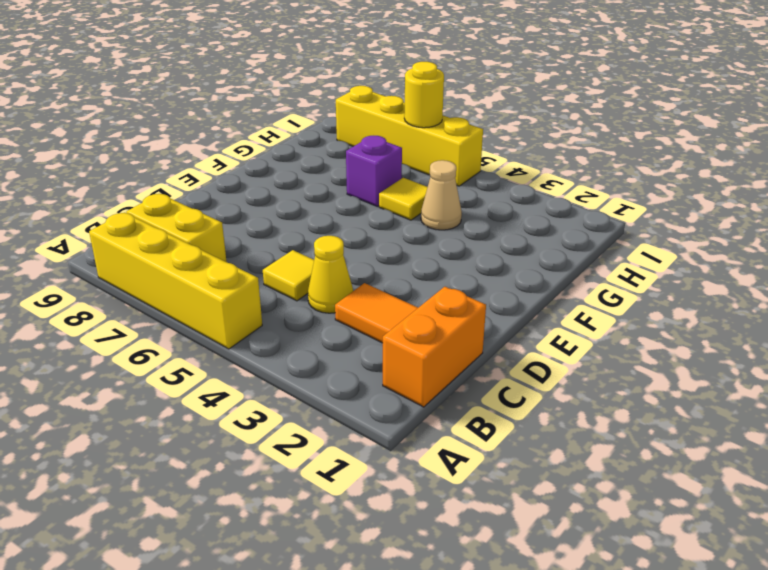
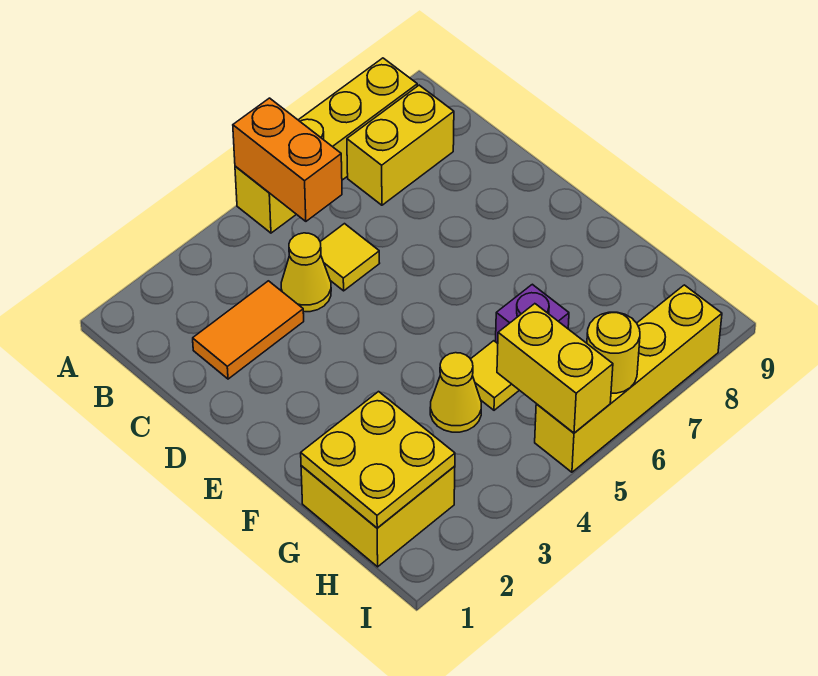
orange brick B1:C1 level 1 -> orange brick A5:B5 level 2
none -> yellow brick G1:H2 level 1
none -> yellow plate G1:H2 level 2
tan cone G4 level 1 -> yellow cone G4 level 1
none -> yellow brick H5:I5 level 2

